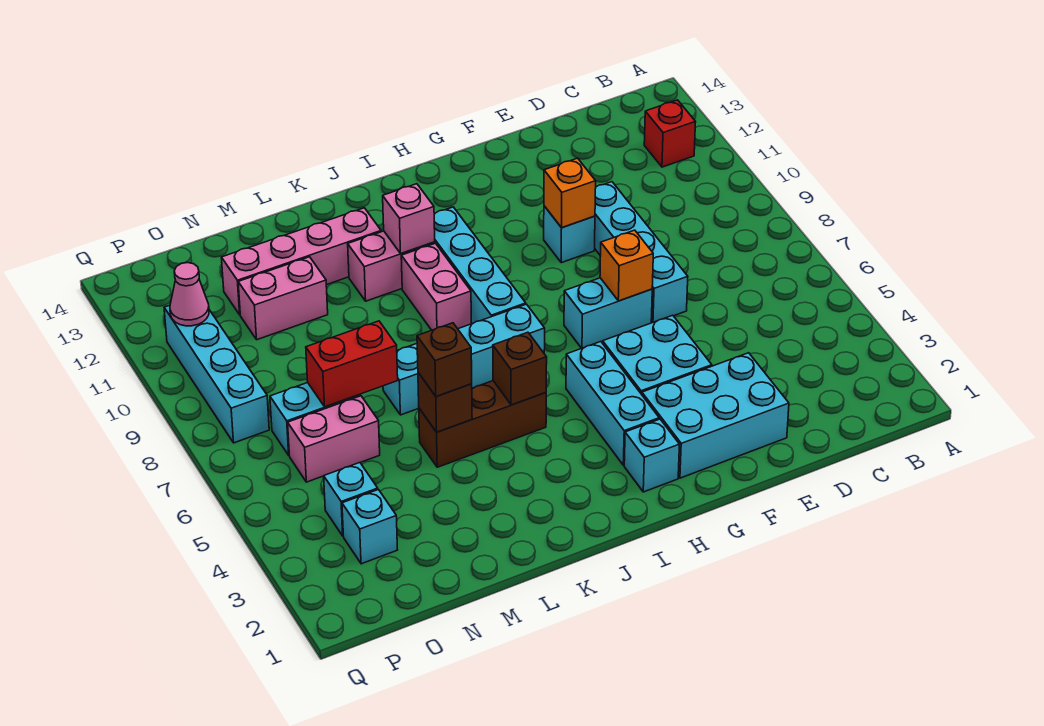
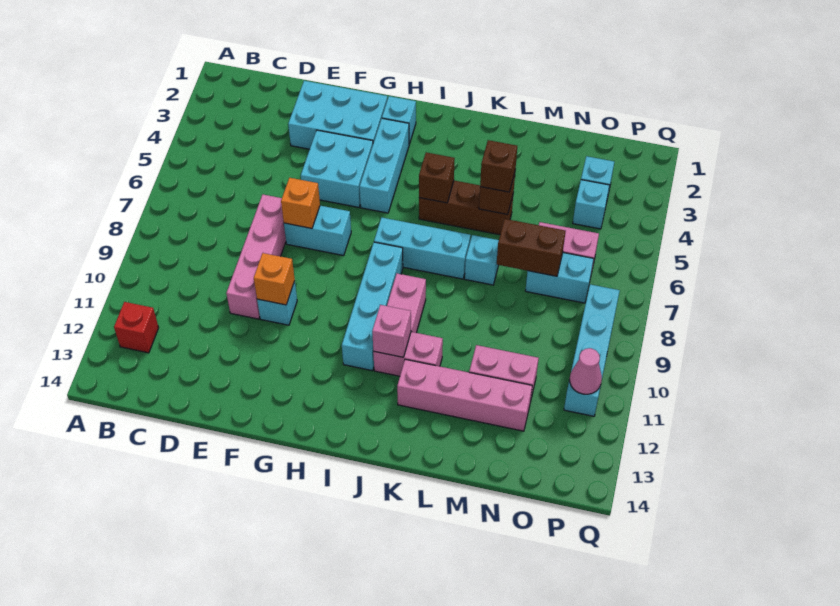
cyan brick E7:E10 level 1 -> pink brick E7:E10 level 1
red brick M7:N7 level 2 -> brown brick M7:N7 level 2

